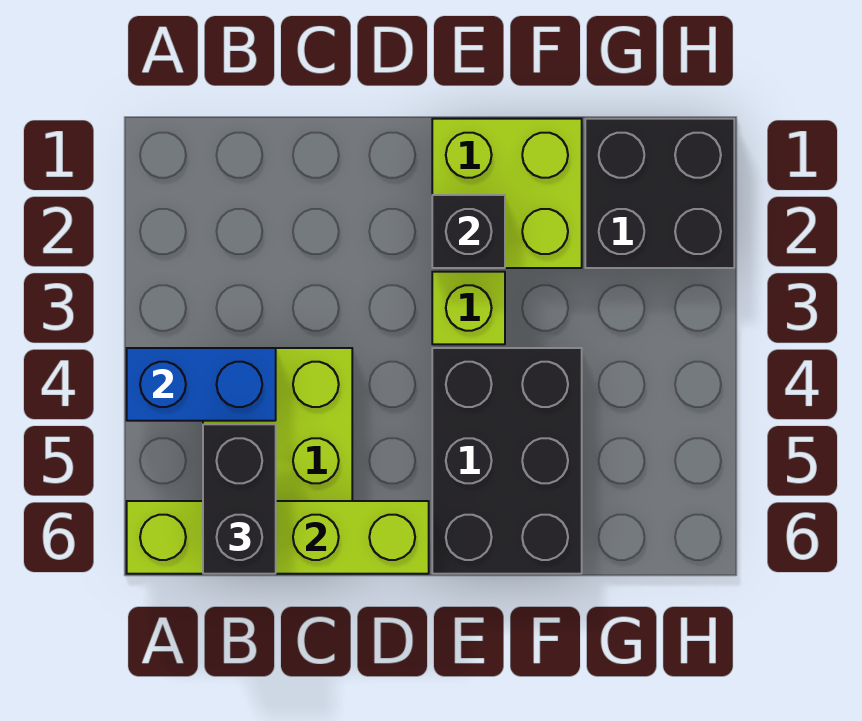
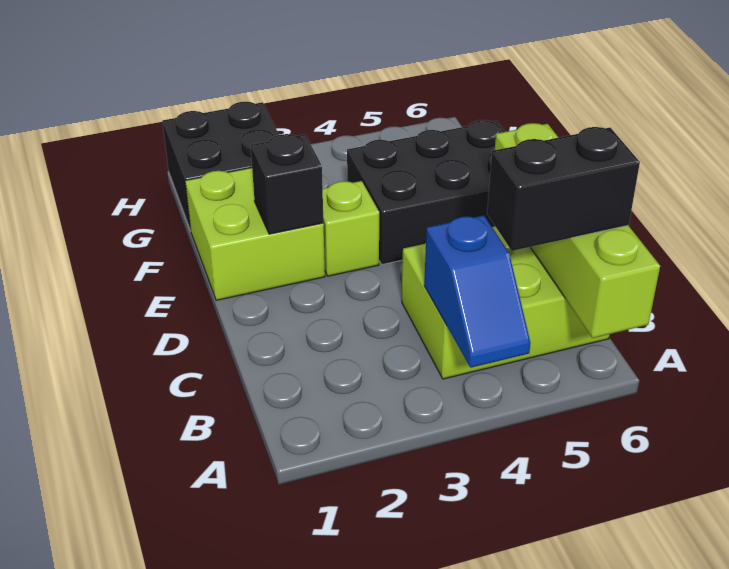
blue brick A4:B4 level 2 -> blue slope A4:B4 level 2 top B

